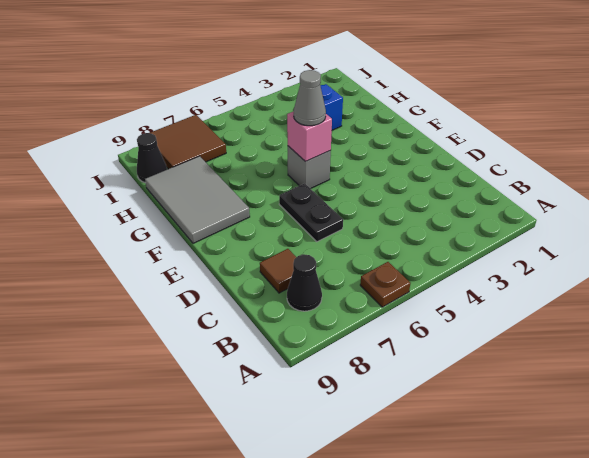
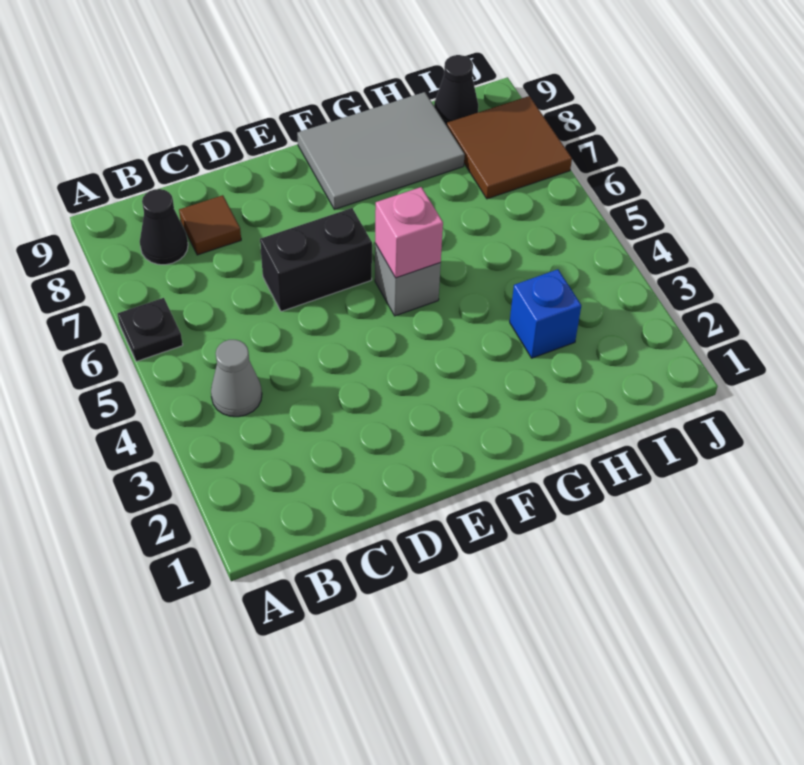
brown plate A6 level 1 -> black plate A6 level 1
black plate D6:E6 level 1 -> black brick D6:E6 level 1
grey cone F5 level 3 -> grey cone B4 level 1

